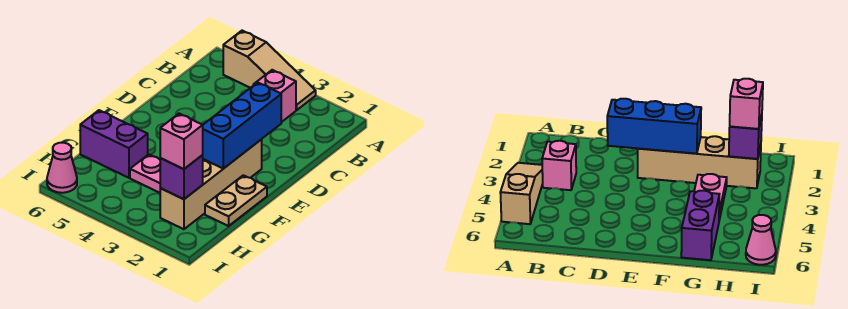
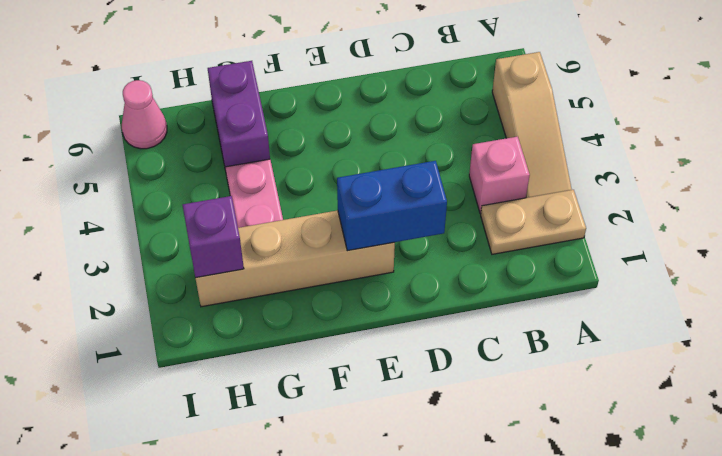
blue brick D2:F2 level 2 -> blue brick D2:E2 level 2
tan plate F1:G1 level 1 -> tan plate A2:B2 level 1
pink brick H2 level 3 -> none

